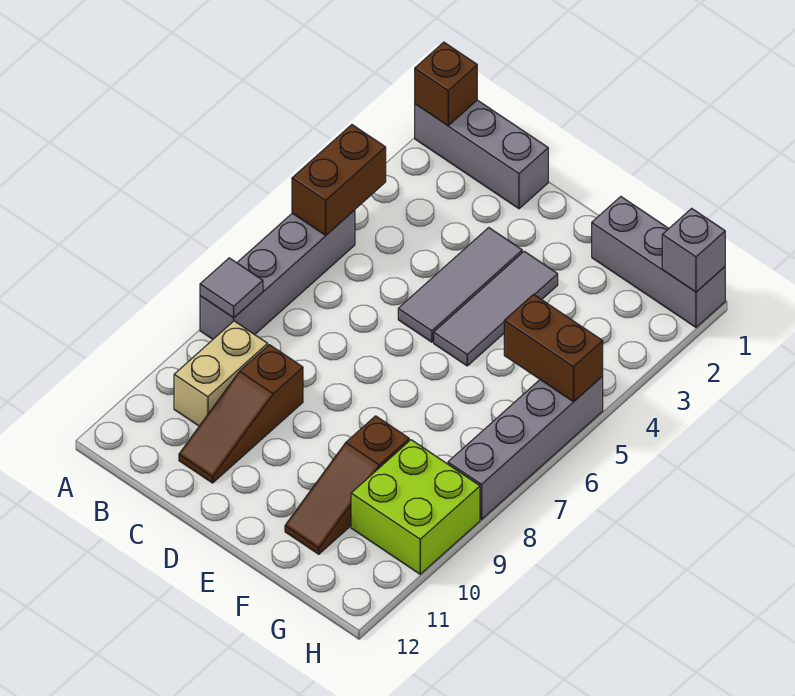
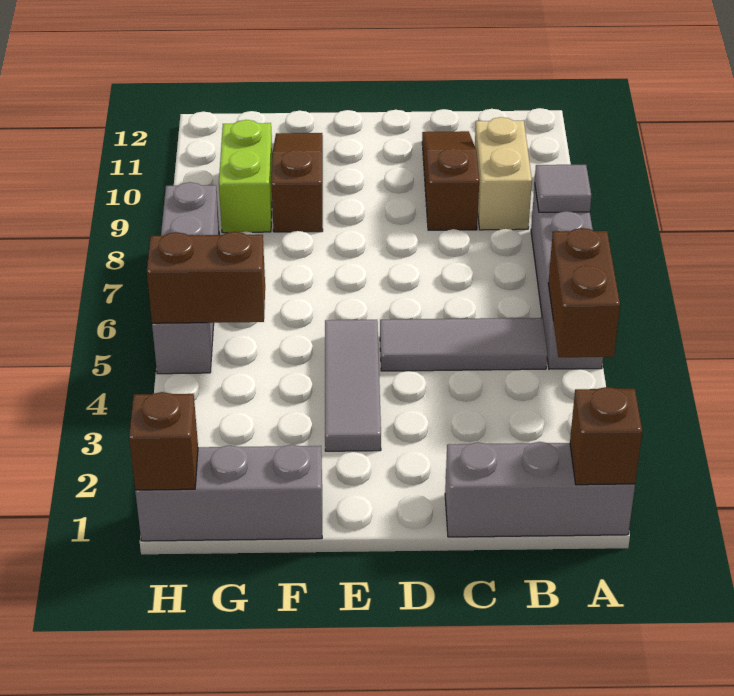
grey tile D3:D5 level 1 -> grey tile B5:D5 level 1
lime brick G9:H10 level 1 -> lime brick G9:G10 level 1
grey brick H1 level 2 -> brown brick H1 level 2

